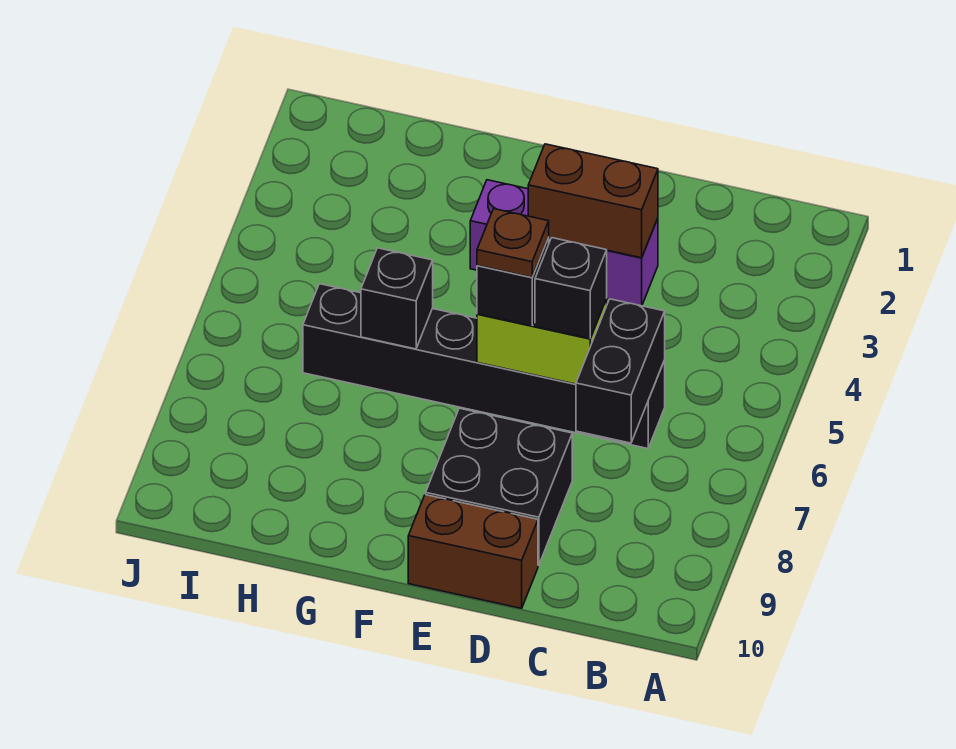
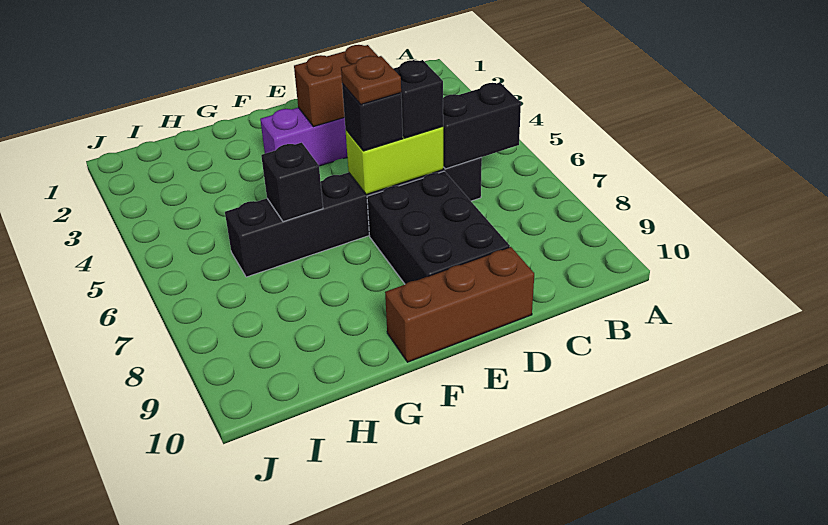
black brick C6:C7 level 2 -> black brick B6:C6 level 2
black brick D8:E9 level 1 -> black brick D7:E9 level 1
brown brick D10:E10 level 1 -> brown brick D10:F10 level 1

